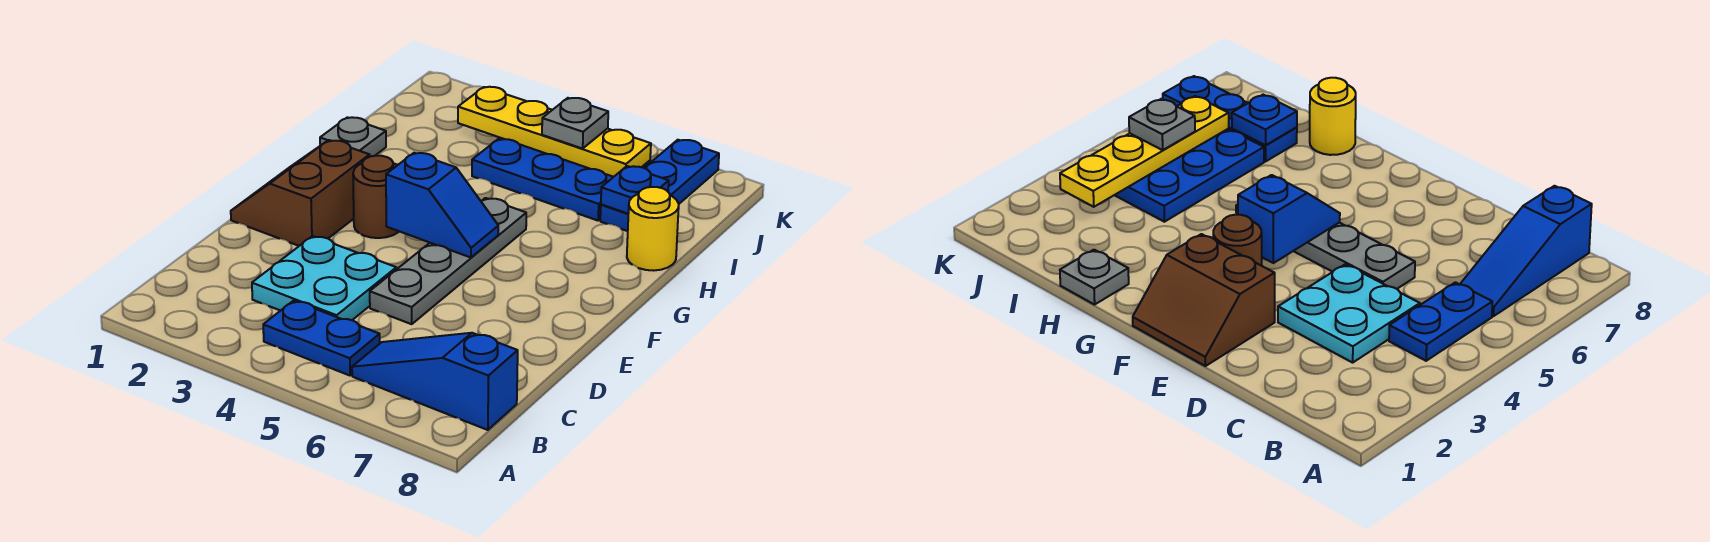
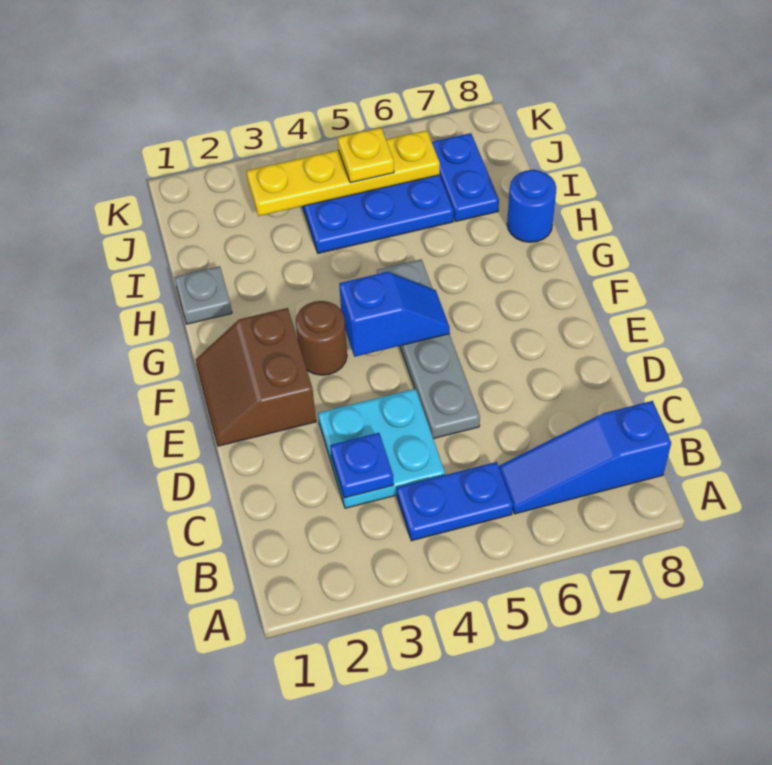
yellow round brick H8 level 1 -> blue round brick H8 level 1
blue plate I7:K7 level 1 -> blue plate I7:J7 level 1
blue plate I7 level 2 -> blue plate C3 level 2
grey plate J5 level 3 -> yellow plate J5 level 3

